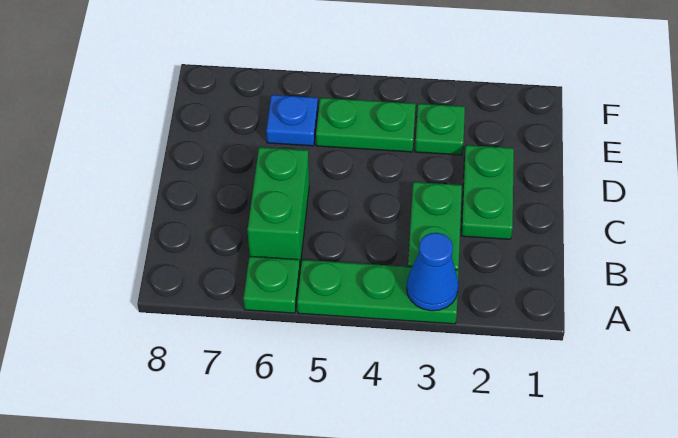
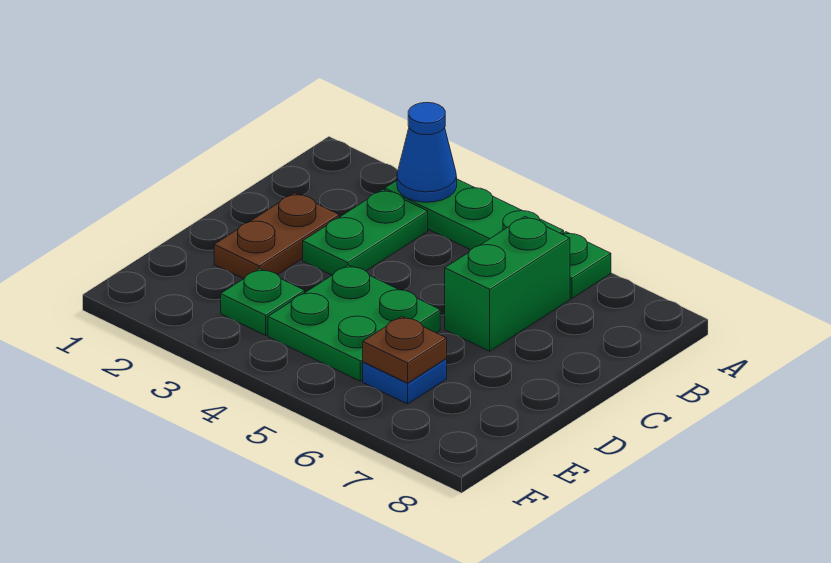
green plate C2:D2 level 1 -> brown plate C2:D2 level 1
green plate E4:E5 level 1 -> green plate D4:E5 level 1
none -> brown plate E6 level 2

